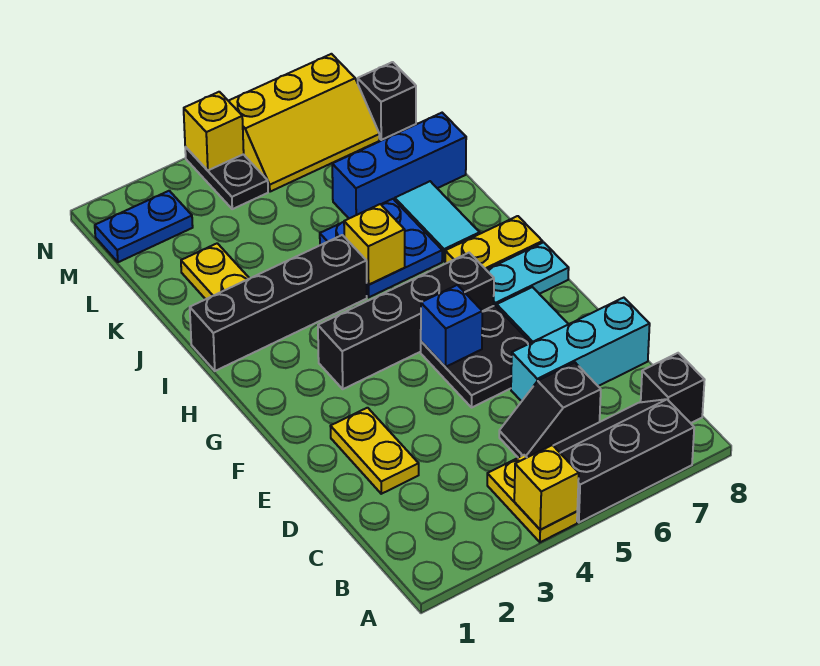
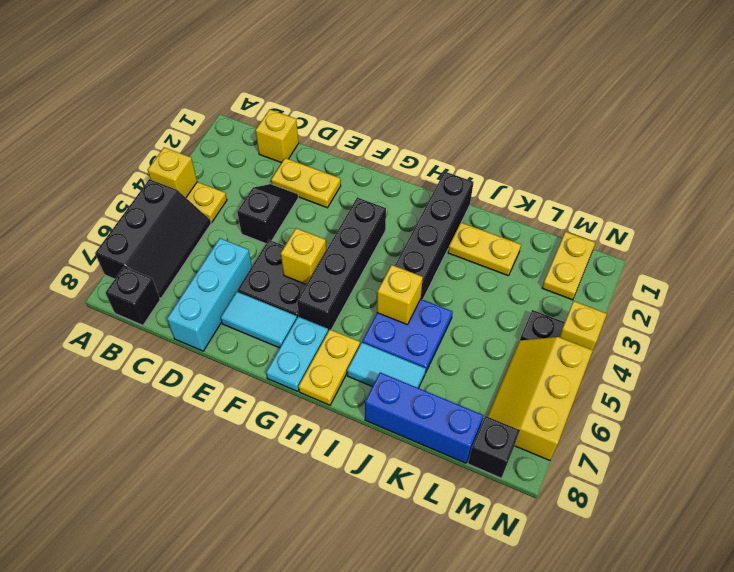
none -> yellow brick C1 level 1
black slope C5:C6 level 1 top 6 -> black slope D3:D4 level 1 top 4
blue brick F5 level 2 -> yellow brick F5 level 2
blue brick K6:K8 level 1 -> blue brick J8:L8 level 1
blue plate M1:M2 level 1 -> yellow plate M1:M2 level 1

